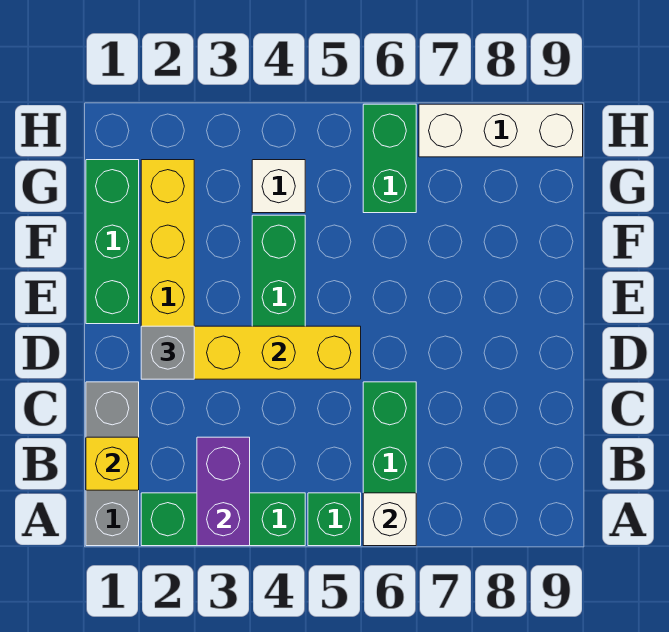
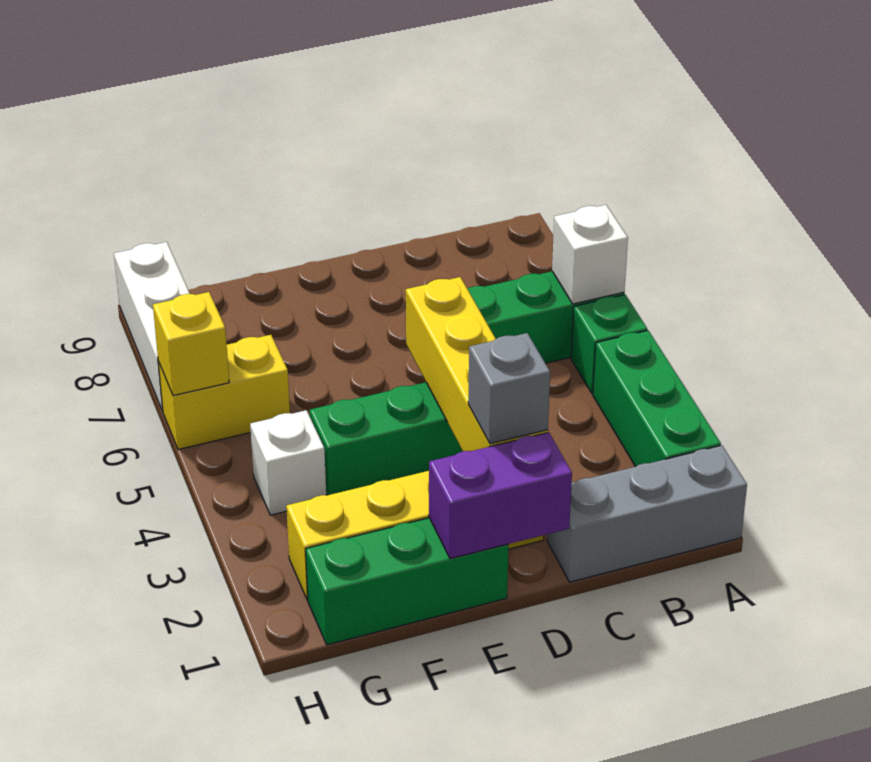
purple brick A3:B3 level 2 -> purple brick D1:E1 level 2
yellow brick B1 level 2 -> yellow brick H6 level 2
green brick G6:H6 level 1 -> yellow brick G6:H6 level 1

